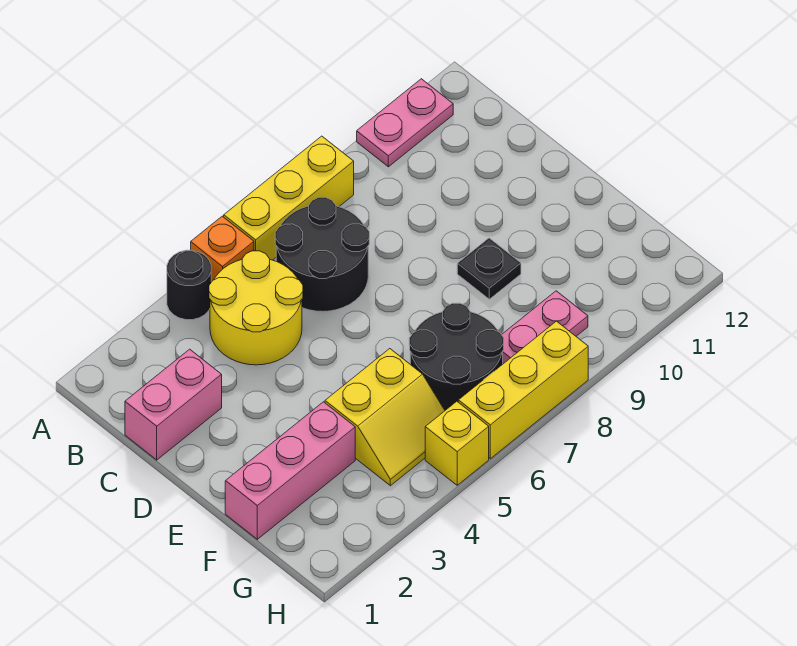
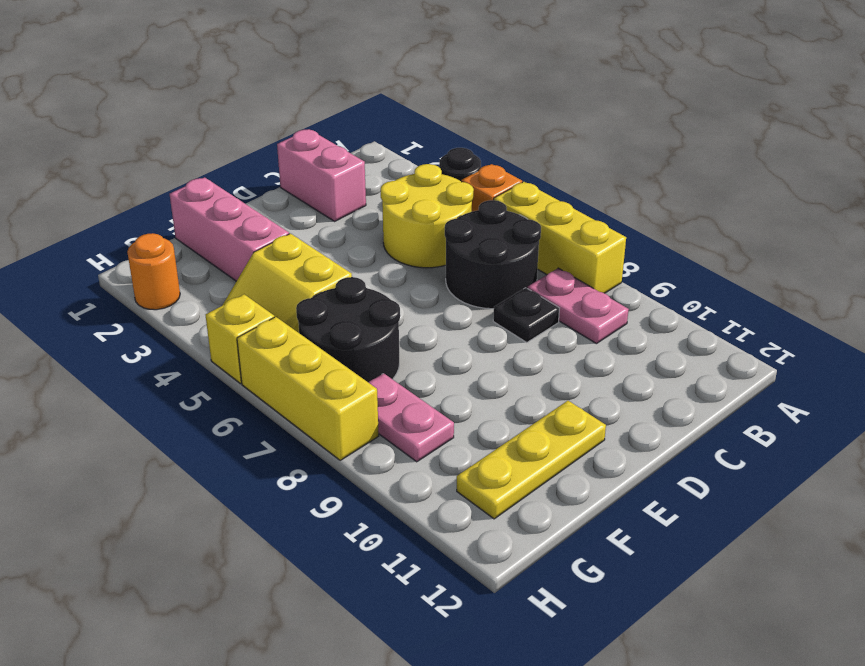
pink plate A10:A11 level 1 -> pink plate B8:B9 level 1
black plate E9 level 1 -> black plate C8 level 1
none -> yellow plate E11:G11 level 1
none -> orange round brick H2 level 1

